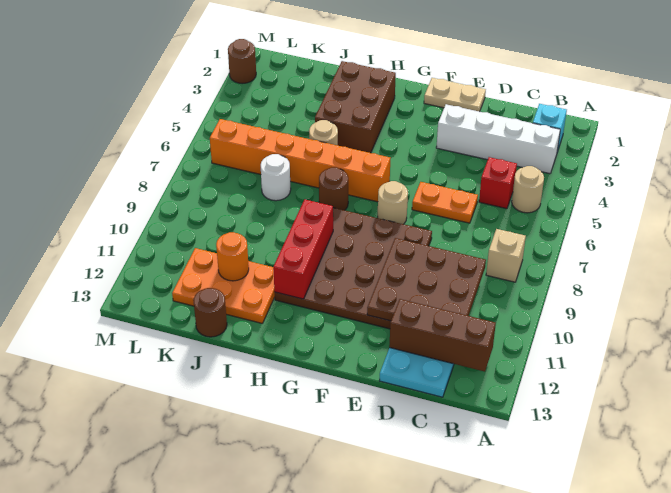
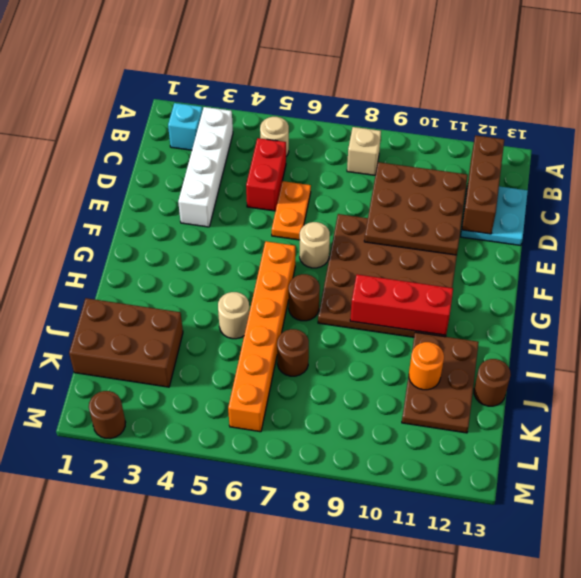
red brick C5 level 1 -> red brick C5:D5 level 1
tan plate E1:F1 level 1 -> none
brown brick H2:I4 level 1 -> brown brick J1:K3 level 1
orange plate I11:K12 level 1 -> brown plate I11:K12 level 1
white round brick J7 level 1 -> brown round brick J7 level 1

